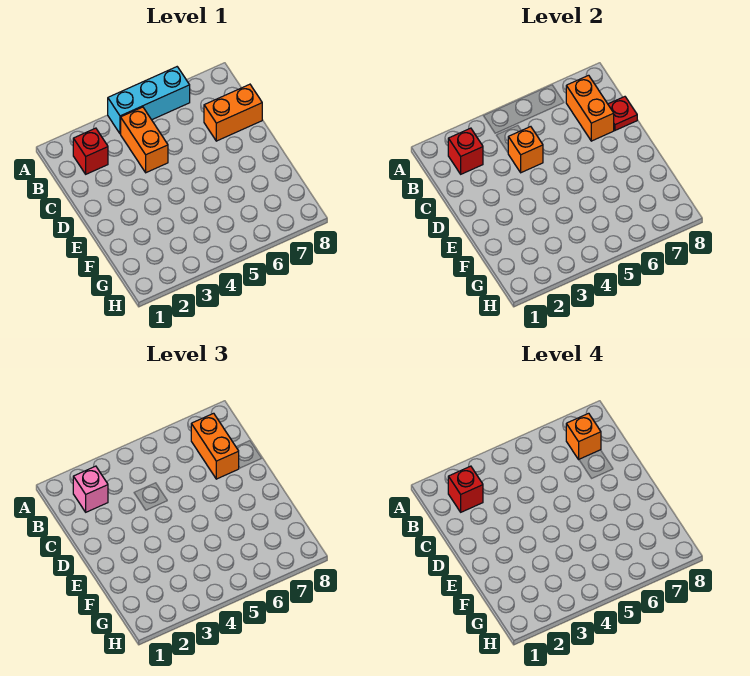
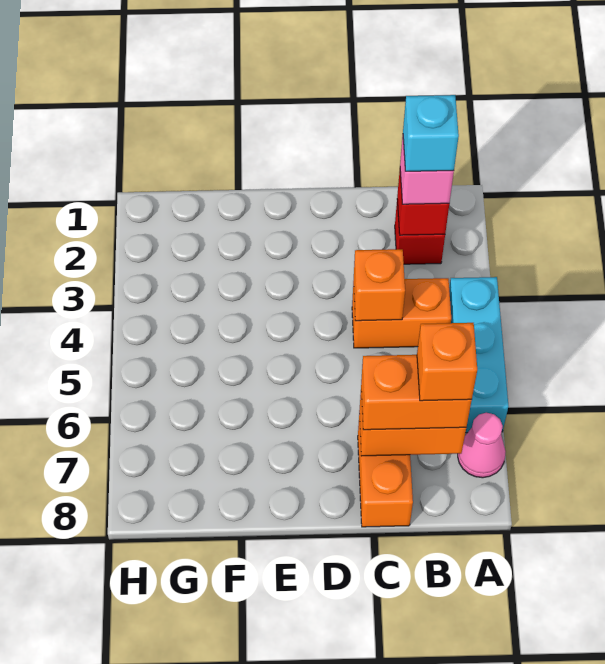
none -> pink cone A7 level 1
red brick B2 level 4 -> cyan brick B2 level 4
red plate C8 level 2 -> none

